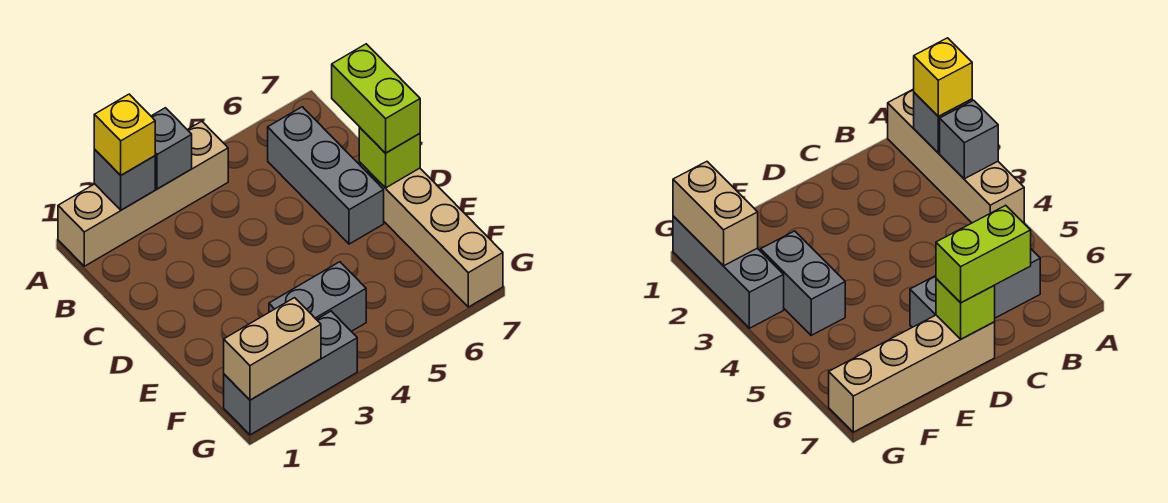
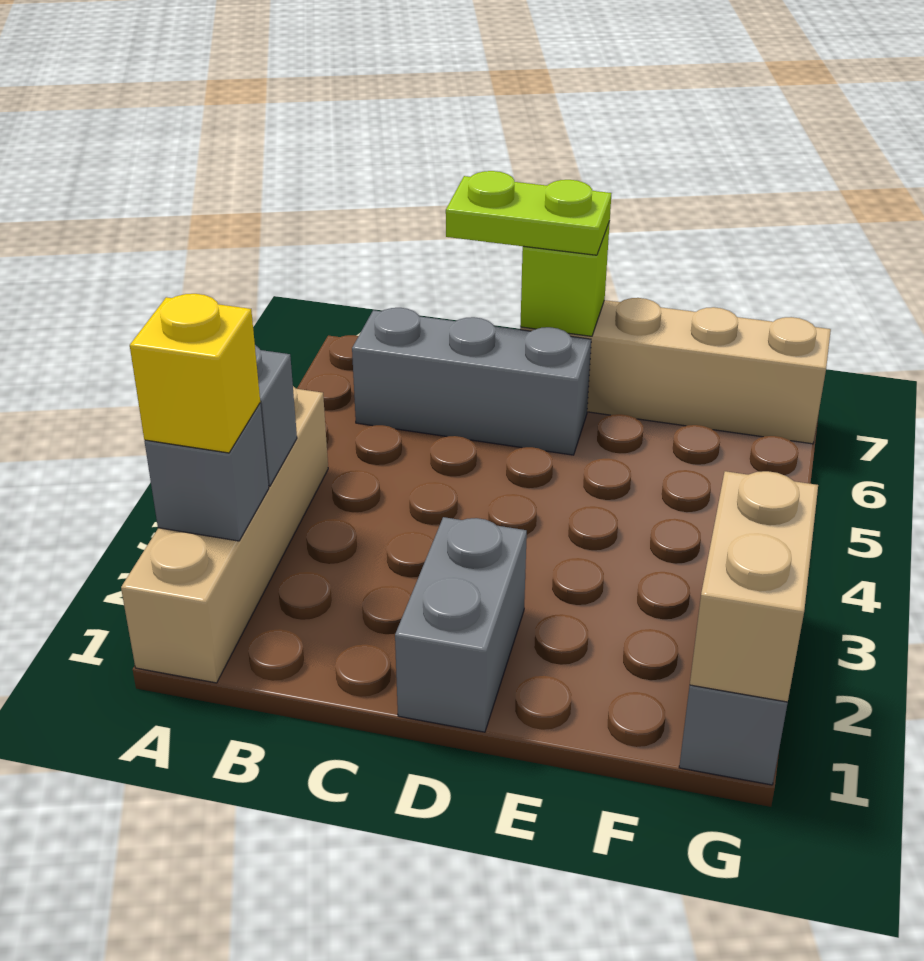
lime brick C7:D7 level 3 -> lime plate C7:D7 level 3
grey brick F3:F4 level 1 -> grey brick D1:D2 level 1

